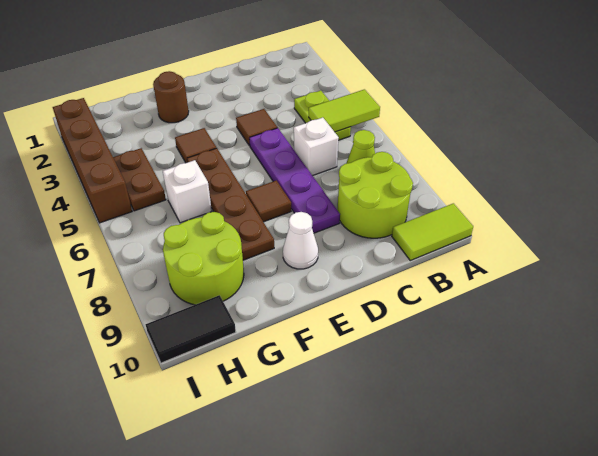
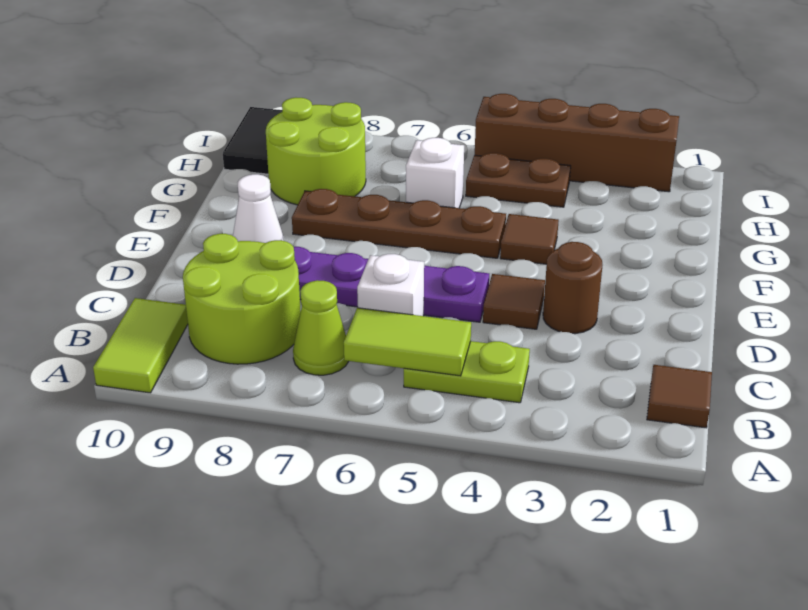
lime tile A5:B5 level 2 -> lime tile B5:B6 level 2
brown tile E7 level 1 -> brown tile B1 level 1
brown round brick F2 level 1 -> brown round brick D3 level 1

